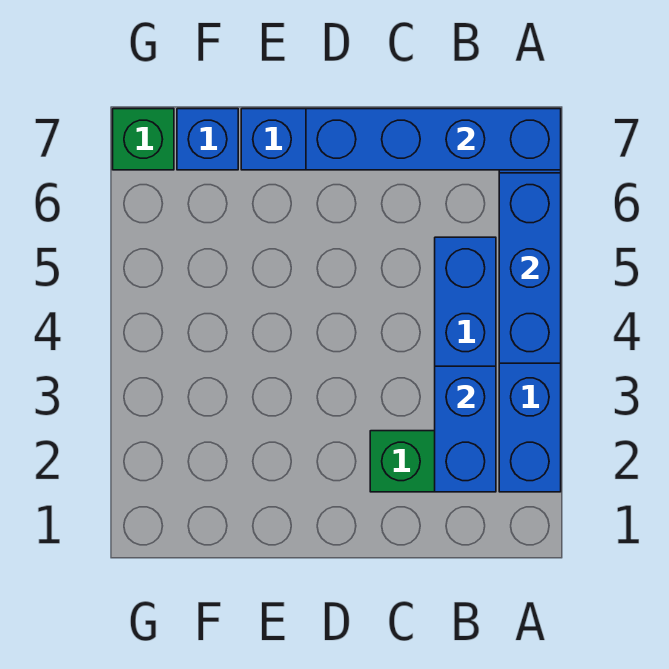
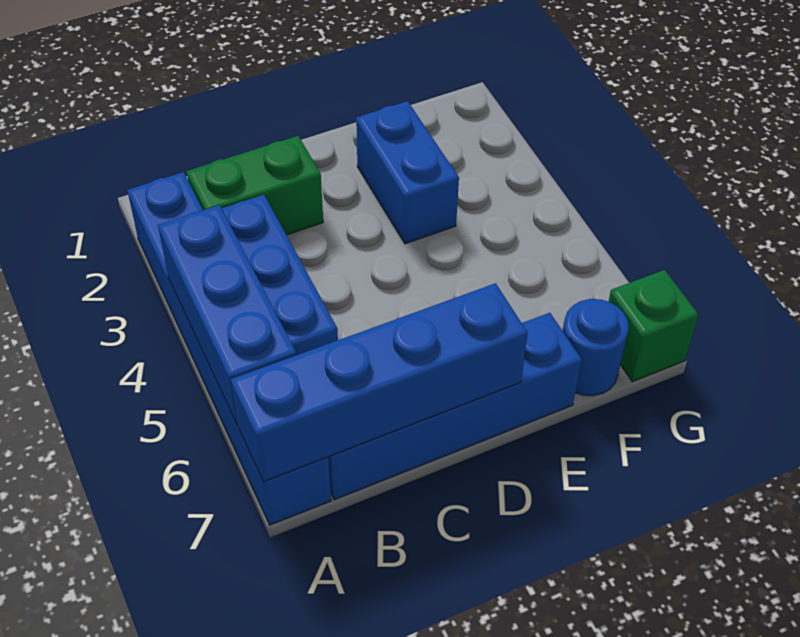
blue brick B2:B3 level 2 -> blue brick E2:E3 level 1
blue brick F7 level 1 -> blue round brick F7 level 1

